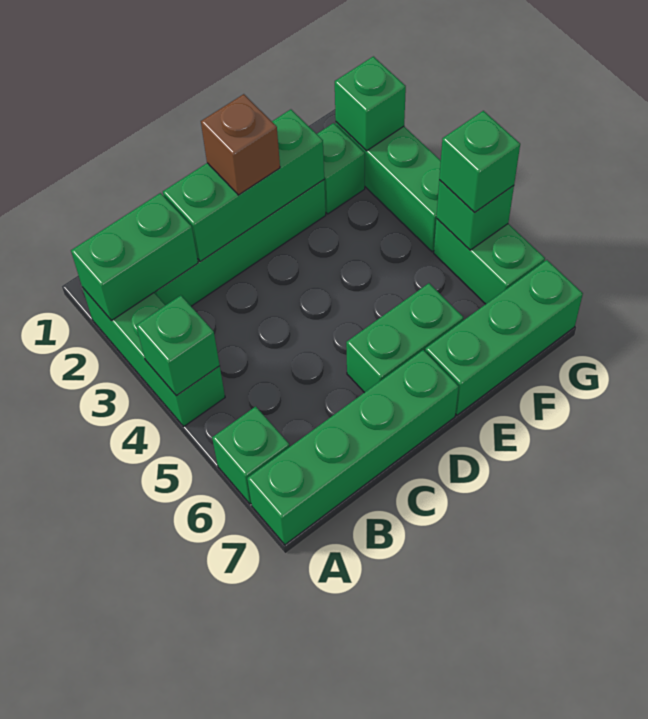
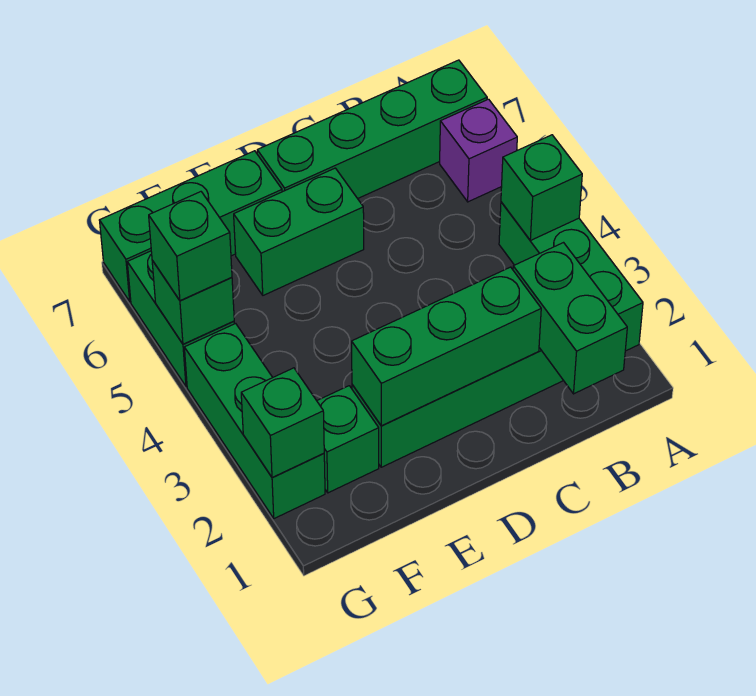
green brick A2:B2 level 2 -> green brick B1:B2 level 2
green brick A6 level 1 -> purple brick A6 level 1
brown brick D2 level 3 -> none

